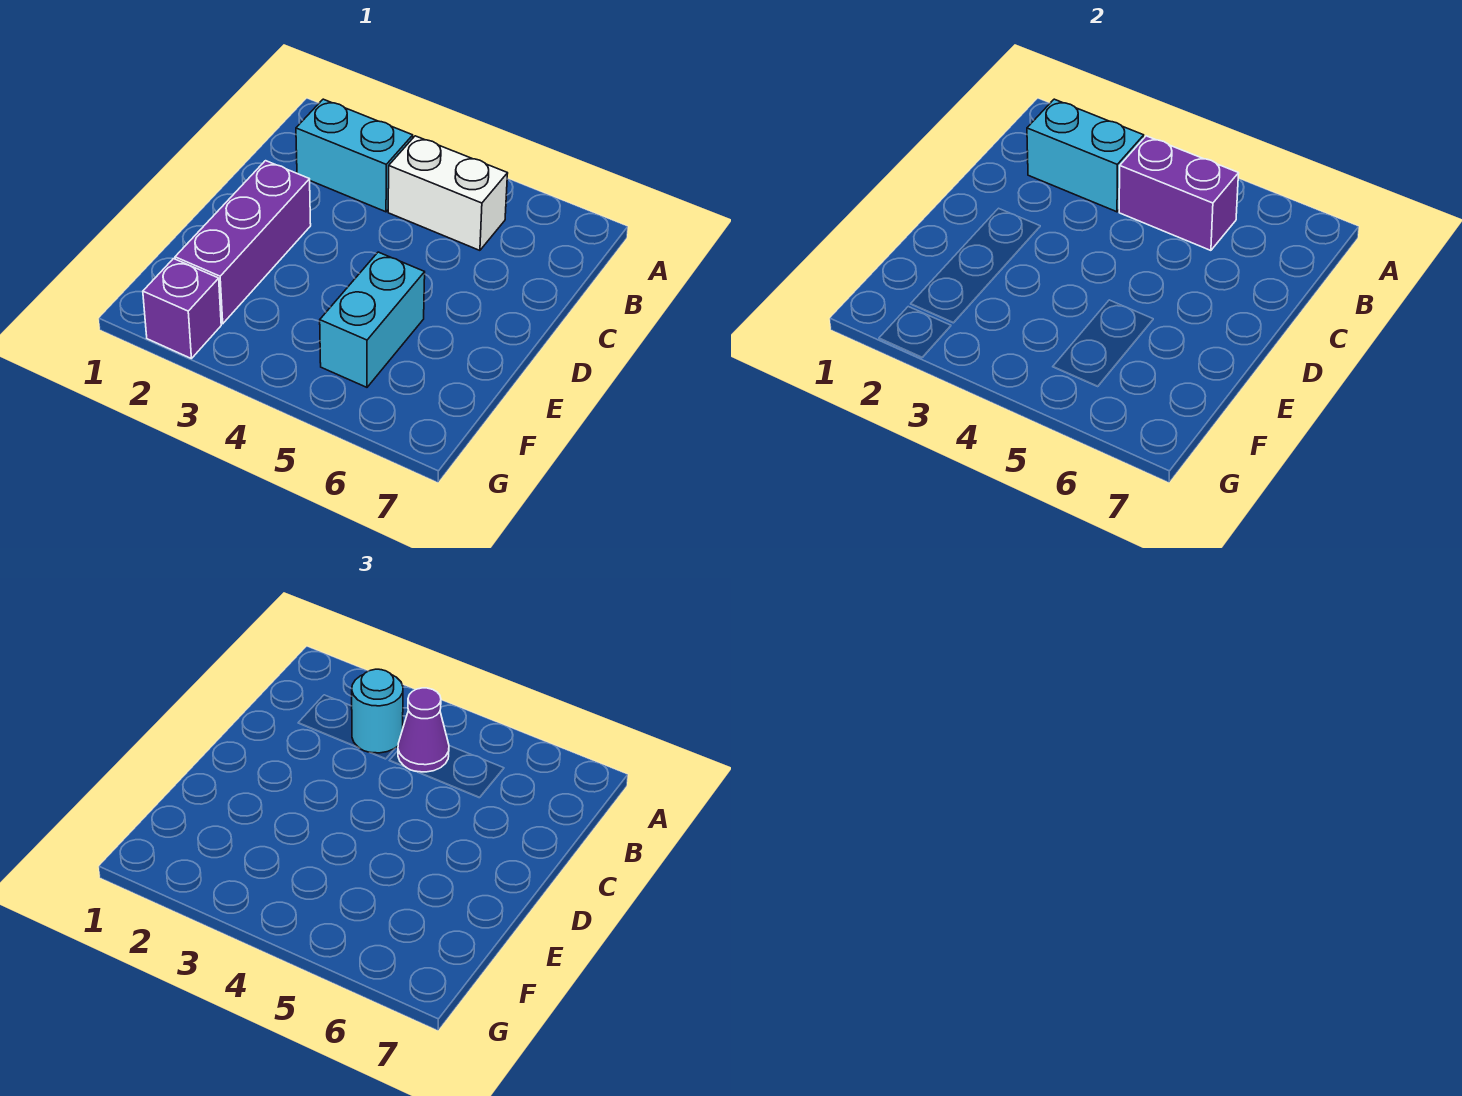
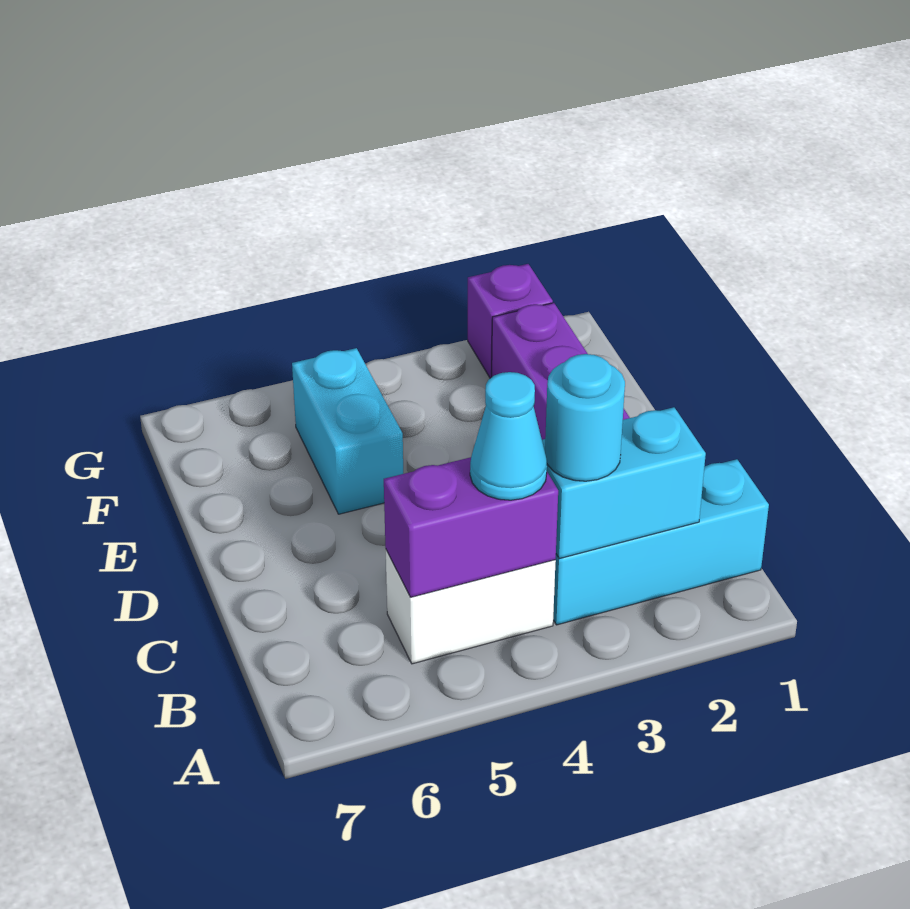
cyan brick B2:B3 level 1 -> cyan brick B1:B3 level 1
purple cone B4 level 3 -> cyan cone B4 level 3

